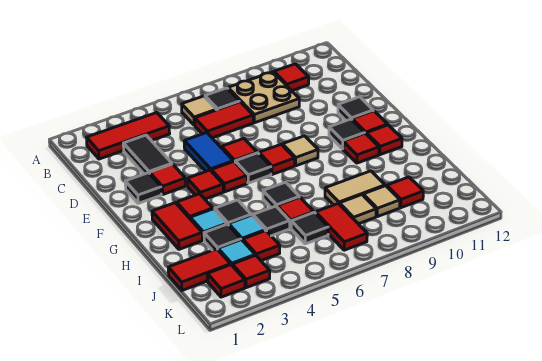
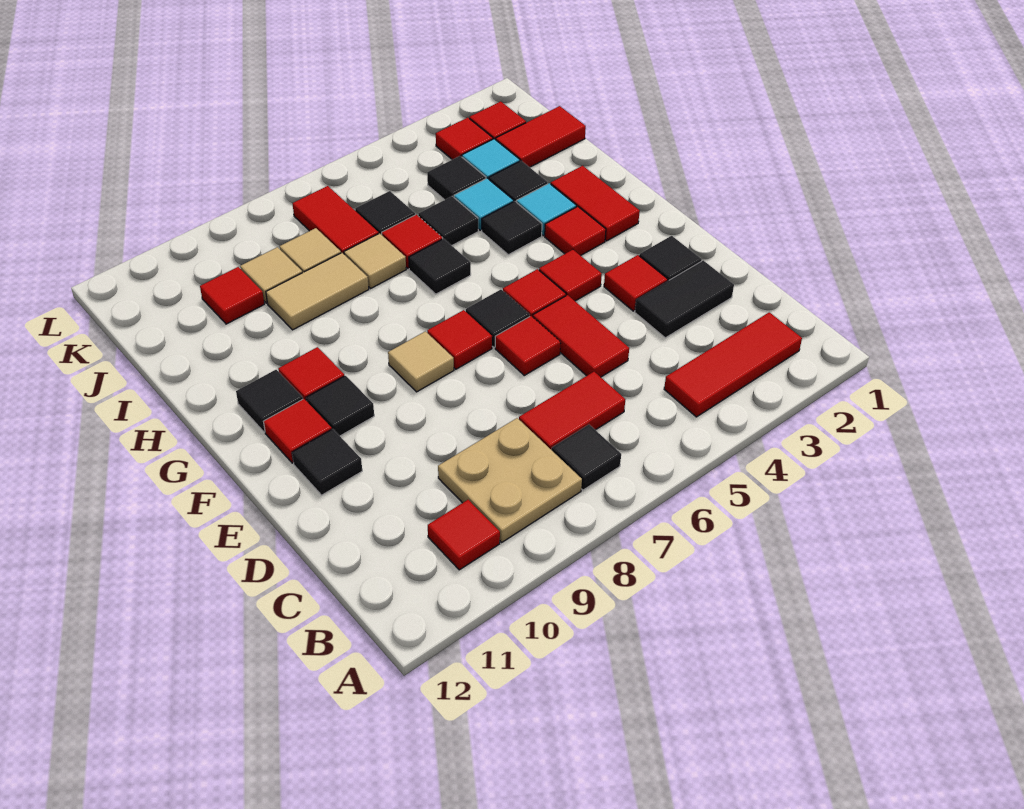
tan tile B6 level 1 -> tan tile I7 level 1
black tile C3:D3 level 1 -> black tile D2:D3 level 1
blue tile D5:E5 level 1 -> red tile D5:E5 level 1
red tile G11 level 1 -> black tile G11 level 1
red tile J4 level 1 -> black tile J4 level 1

